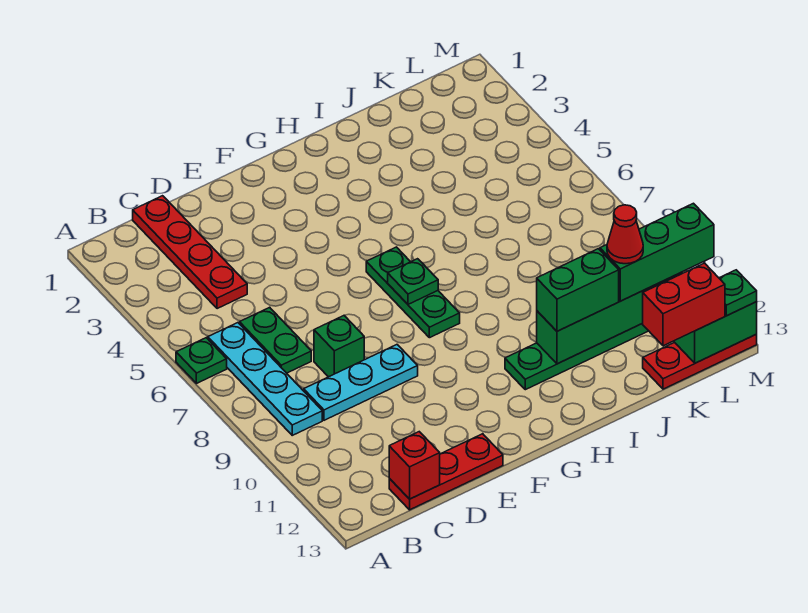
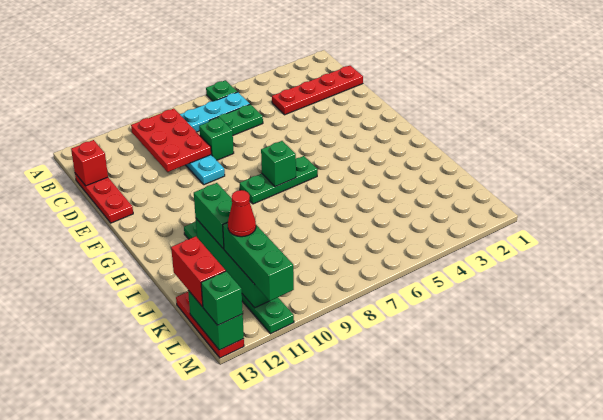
none -> red plate B9:D10 level 2
green plate G7 level 2 -> green brick G7 level 2
green plate M13 level 3 -> green brick M13 level 3

